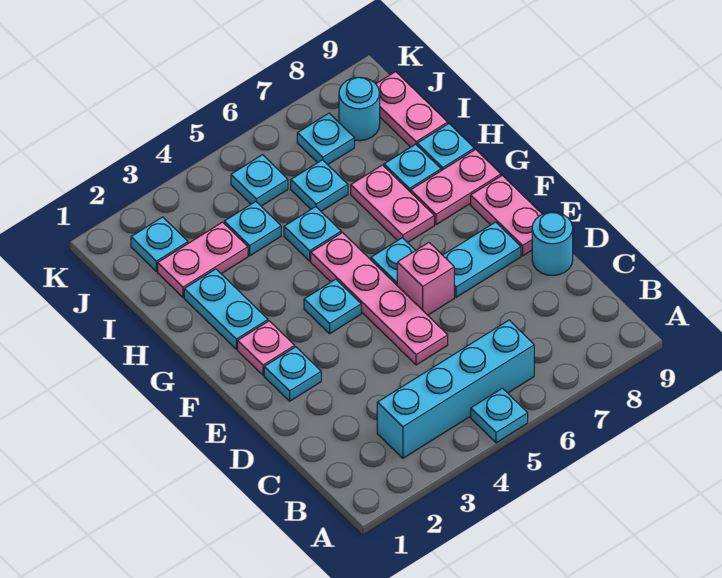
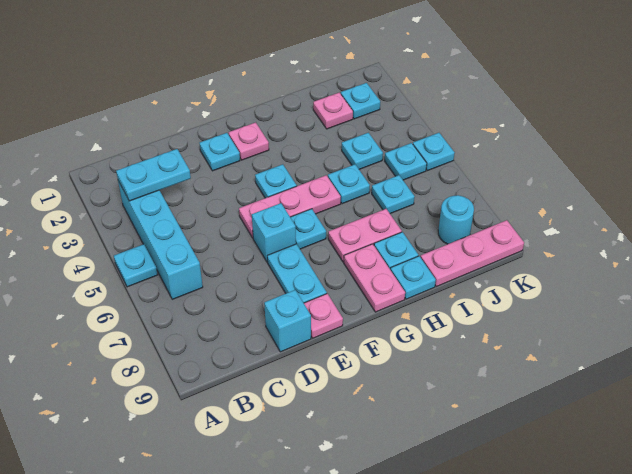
pink plate D5:G5 level 1 -> pink plate E5:G5 level 1
cyan round brick D9 level 1 -> cyan brick D9 level 1
pink brick E6 level 1 -> cyan brick E6 level 1
pink plate E9:F9 level 1 -> pink plate E9 level 1
cyan plate G2:H2 level 1 -> cyan plate B3:C3 level 2
pink plate I2:I3 level 1 -> pink plate I2 level 1
pink plate I9:J9 level 1 -> pink plate I9:K9 level 1
cyan plate J7 level 1 -> cyan plate K5 level 1

